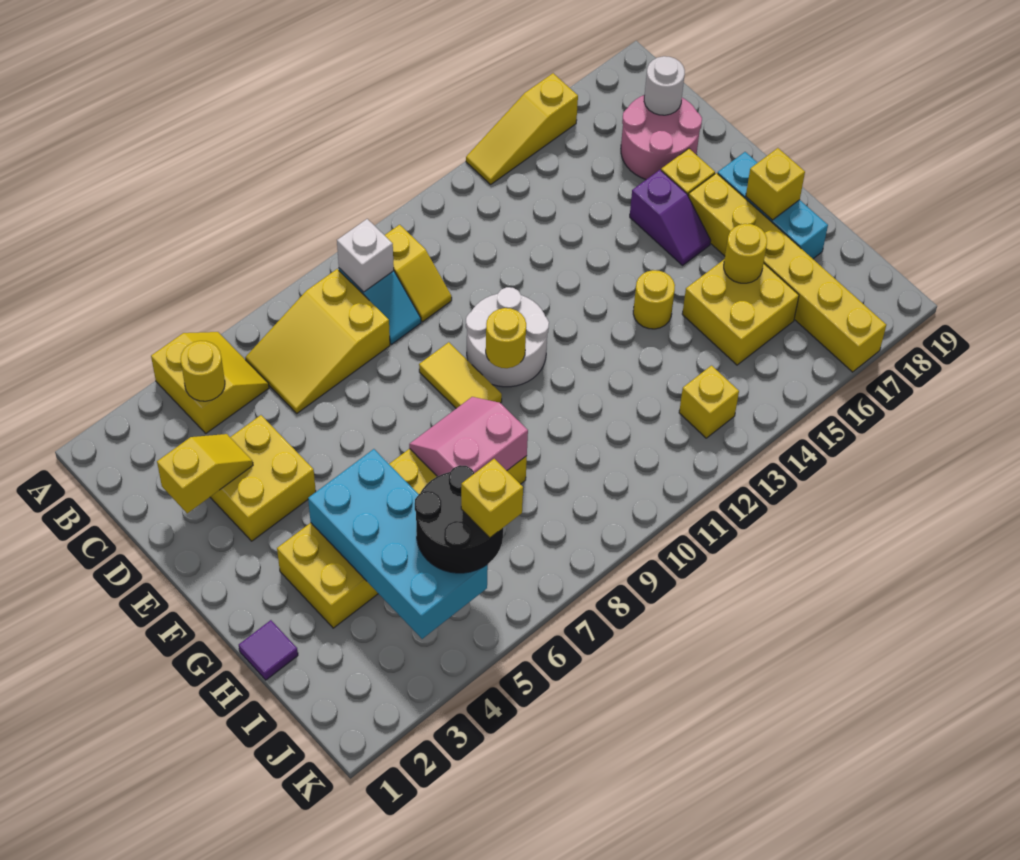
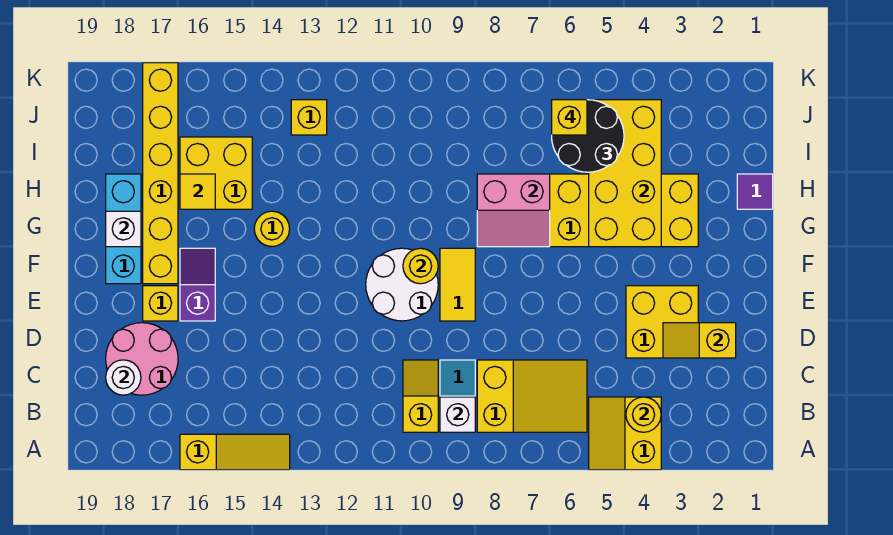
cyan brick G4:J5 level 2 -> yellow brick G4:J5 level 2
yellow brick G18 level 2 -> white brick G18 level 2
yellow round brick H16 level 2 -> yellow tile H16 level 2

